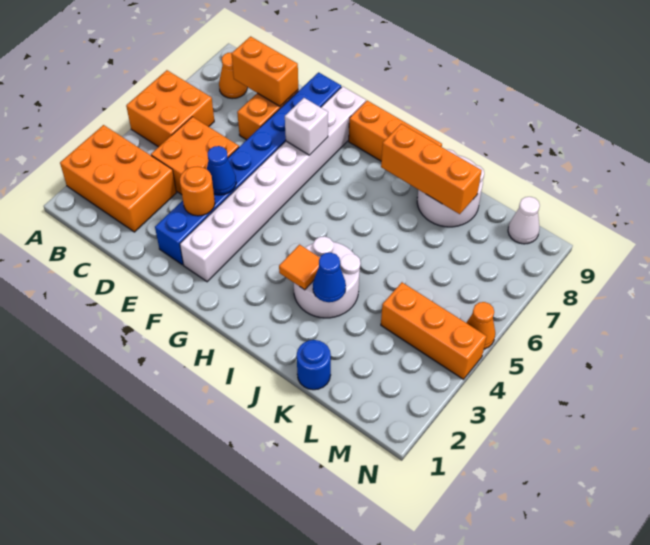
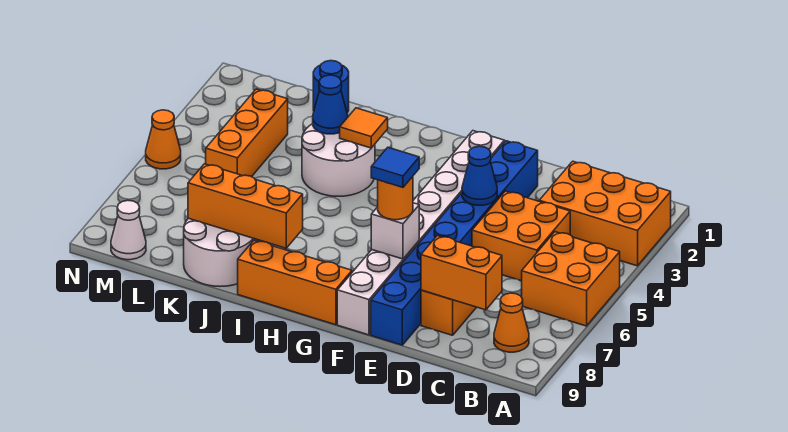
orange round brick E3 level 2 -> orange round brick F7 level 3
none -> blue tile F7 level 4
orange brick L4:N4 level 1 -> orange brick L3:L5 level 1

